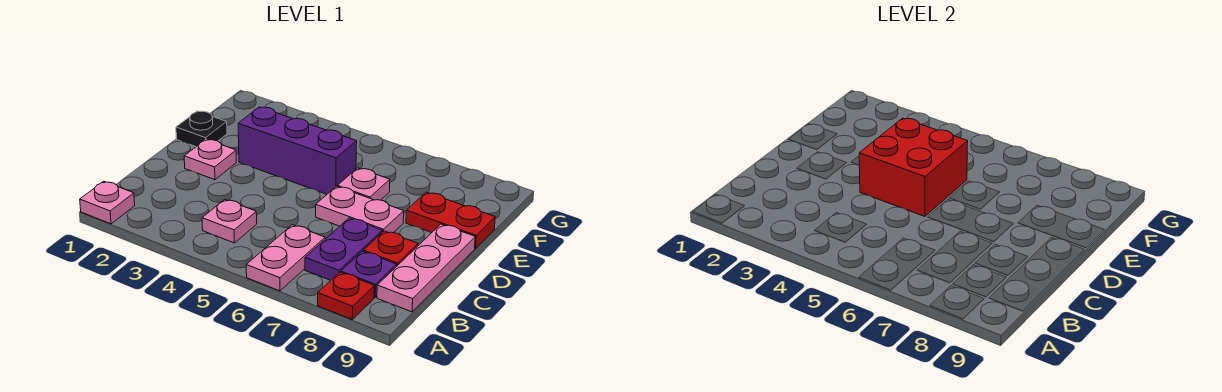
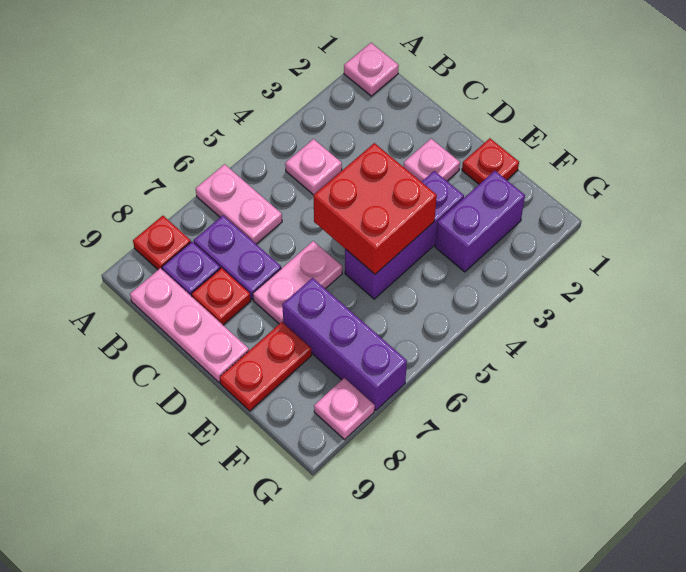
black plate E1 level 1 -> red plate E1 level 1
pink plate E6 level 1 -> pink plate G8 level 1
none -> purple brick E7:G7 level 1
none -> purple brick F2:F3 level 1

